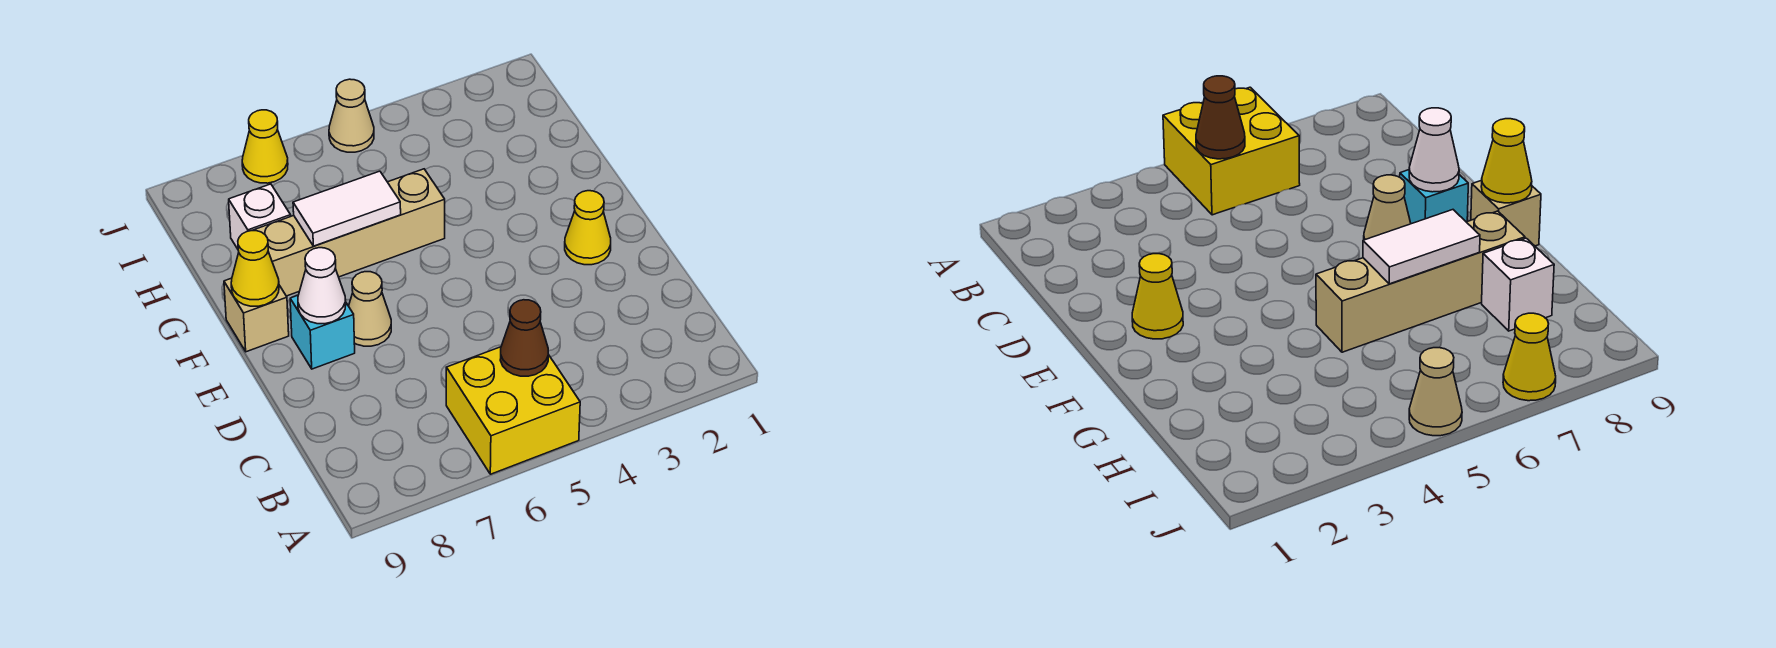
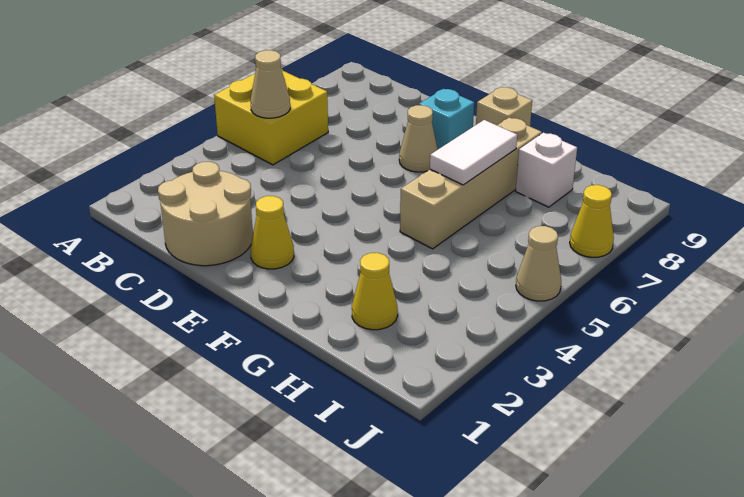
brown cone B5 level 2 -> tan cone B5 level 2
none -> tan round brick C1:D2 level 1
white cone E8 level 2 -> none
yellow cone F9 level 2 -> yellow cone H2 level 1

